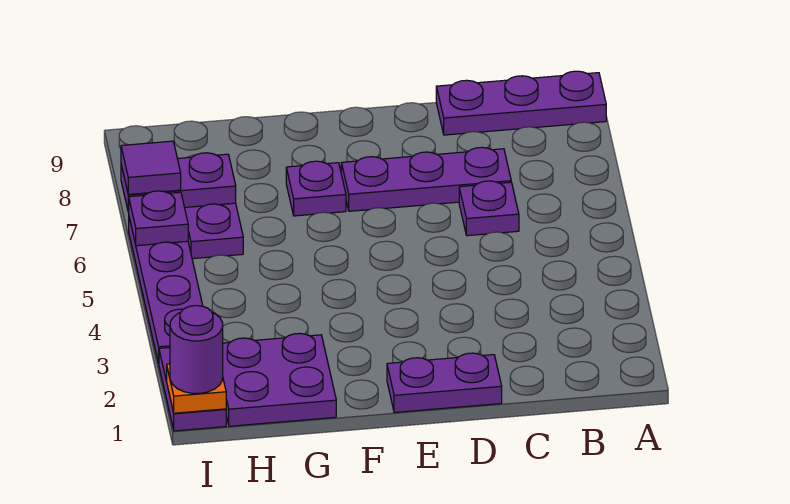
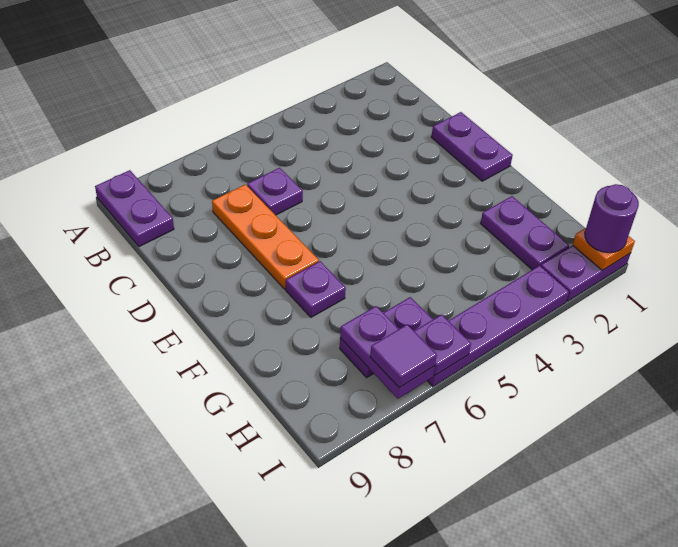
purple plate A9:C9 level 1 -> purple plate A9:B9 level 1
purple plate C7:E7 level 1 -> orange plate C7:E7 level 1
purple plate G1:H2 level 1 -> purple plate G2:H2 level 1

